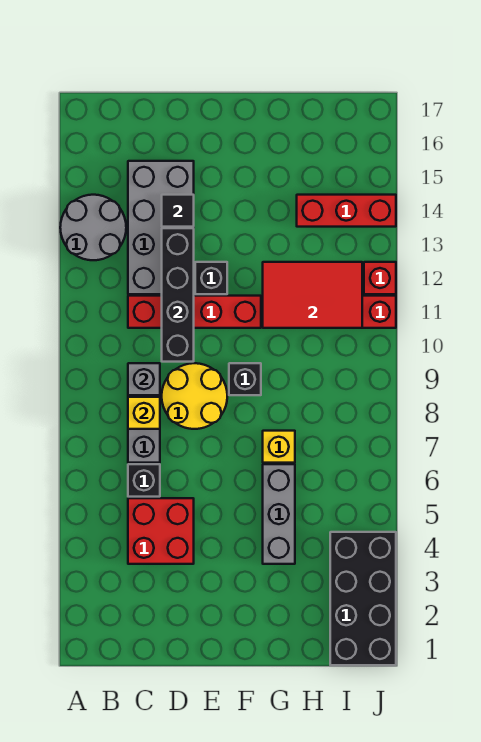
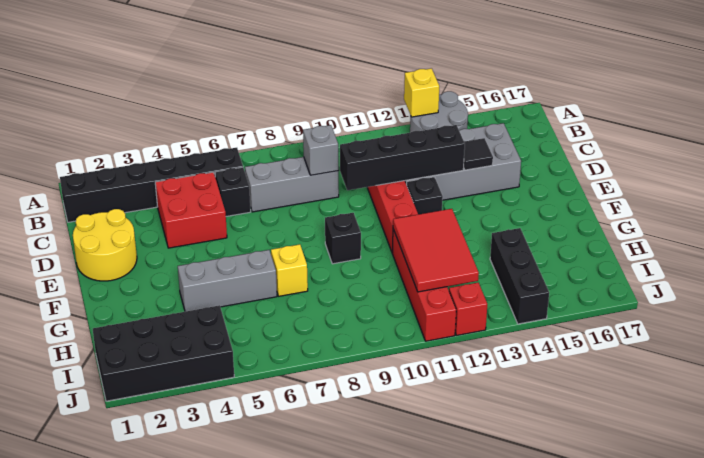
none -> black brick B1:B6 level 1
yellow brick C8 level 2 -> yellow brick A13 level 2
yellow round brick D8:E9 level 1 -> yellow round brick D1:E2 level 1
red brick H14:J14 level 1 -> black brick H14:J14 level 1

